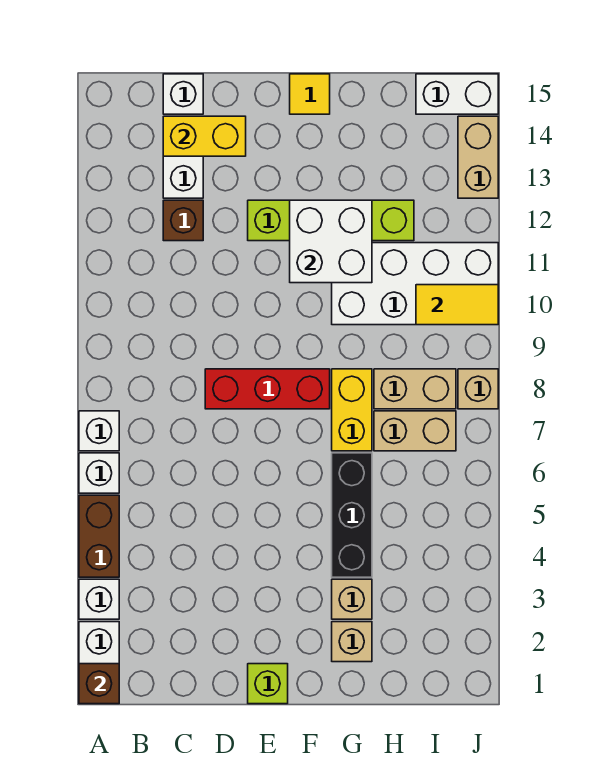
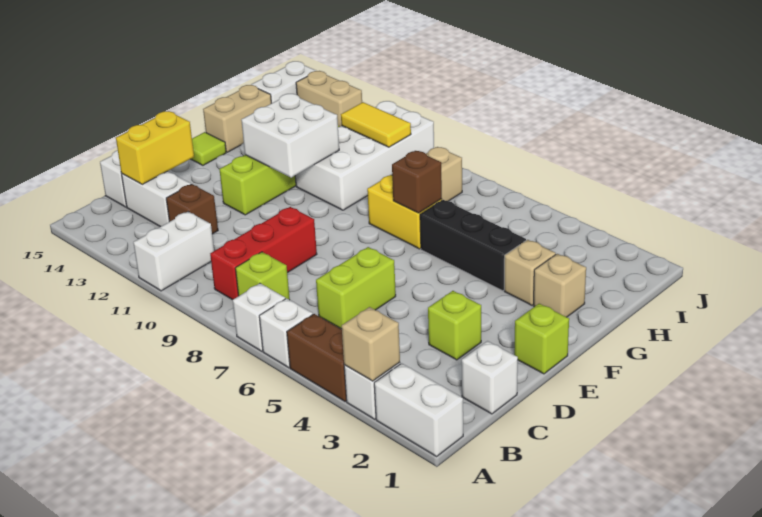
brown brick A1 level 2 -> brown brick G7 level 2
none -> white brick A11:B11 level 1
none -> lime brick B8 level 1
none -> white brick C1 level 1
none -> lime brick C6:D6 level 1
none -> lime brick D3 level 1
red brick D8:F8 level 1 -> red brick B9:D9 level 1
yellow tile F15 level 1 -> lime tile F15 level 1
tan brick H7:I7 level 1 -> tan brick G15:H15 level 1
yellow tile I10:J10 level 2 -> yellow tile I10:I11 level 2
tan brick J8 level 1 -> tan brick A3 level 2

